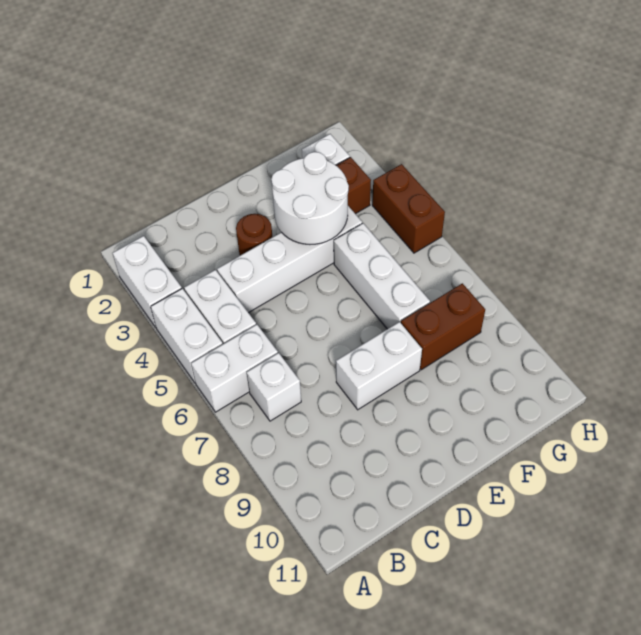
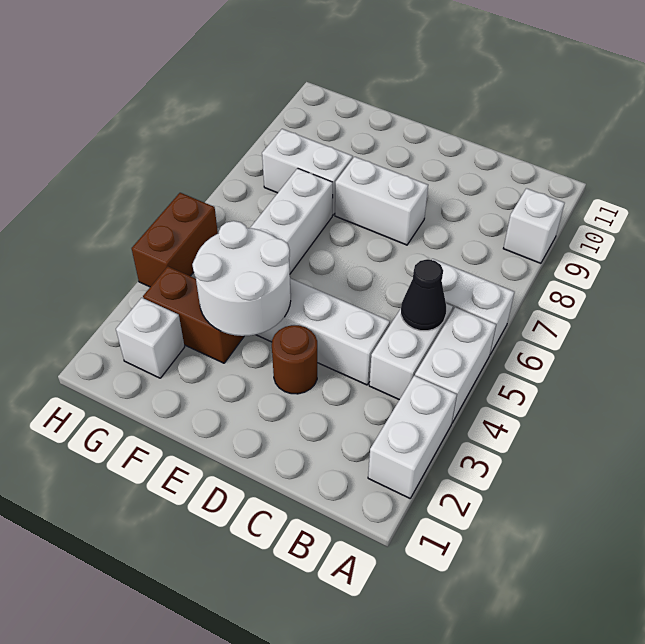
none -> black cone B5 level 2
white brick B7 level 1 -> white brick A9 level 1
brown brick F8:G8 level 1 -> white brick F8:G8 level 1

